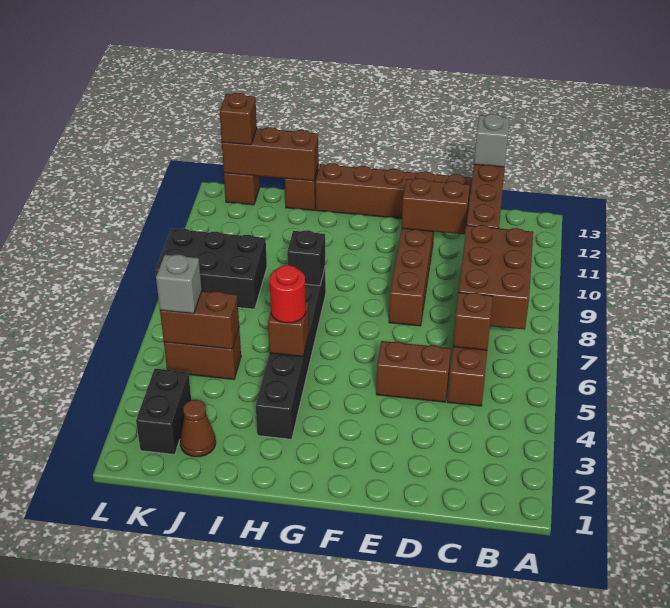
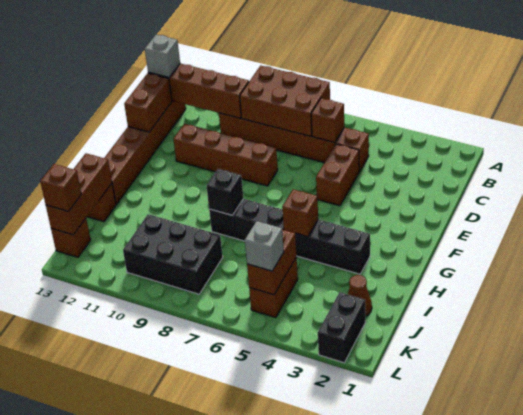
brown brick D11:E11 level 2 -> brown brick D13:E13 level 2
red round brick H5 level 3 -> none
black brick J8:L9 level 1 -> black brick J8:K10 level 1
black brick K2:K3 level 1 -> black brick K2:L2 level 1

